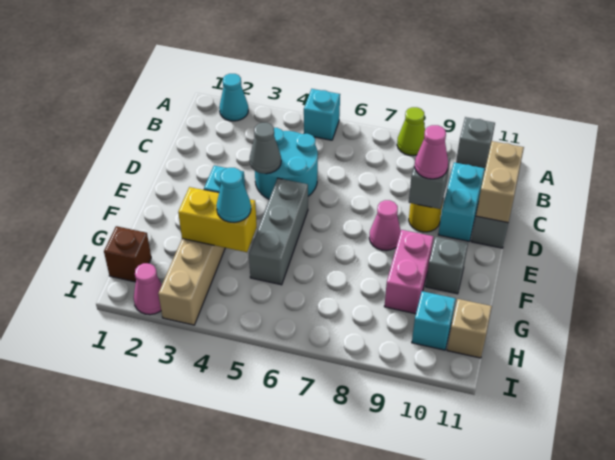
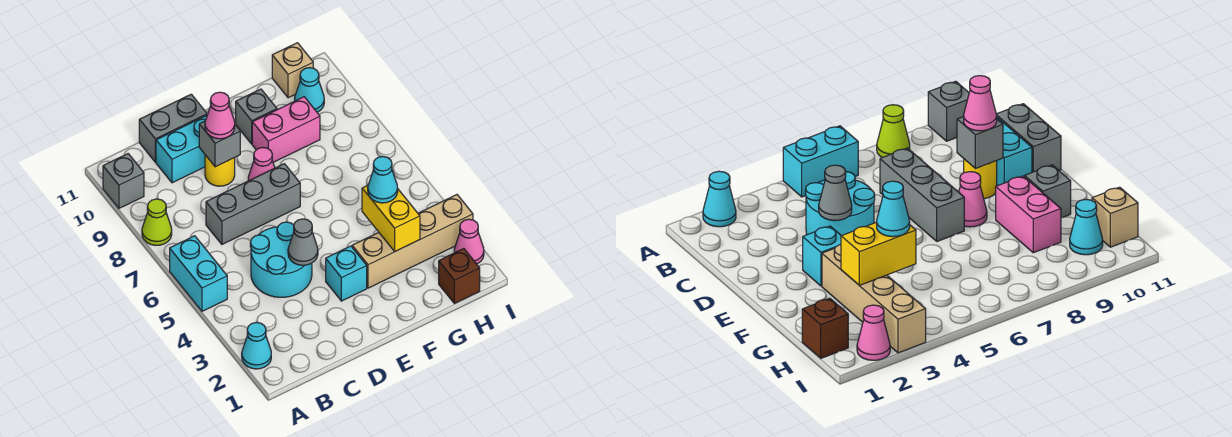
cyan brick A5 level 1 -> cyan brick A5:A6 level 1
tan brick C11:D11 level 2 -> none
grey brick E5:G5 level 1 -> grey brick C7:E7 level 1
cyan brick H10 level 1 -> cyan cone H10 level 1

